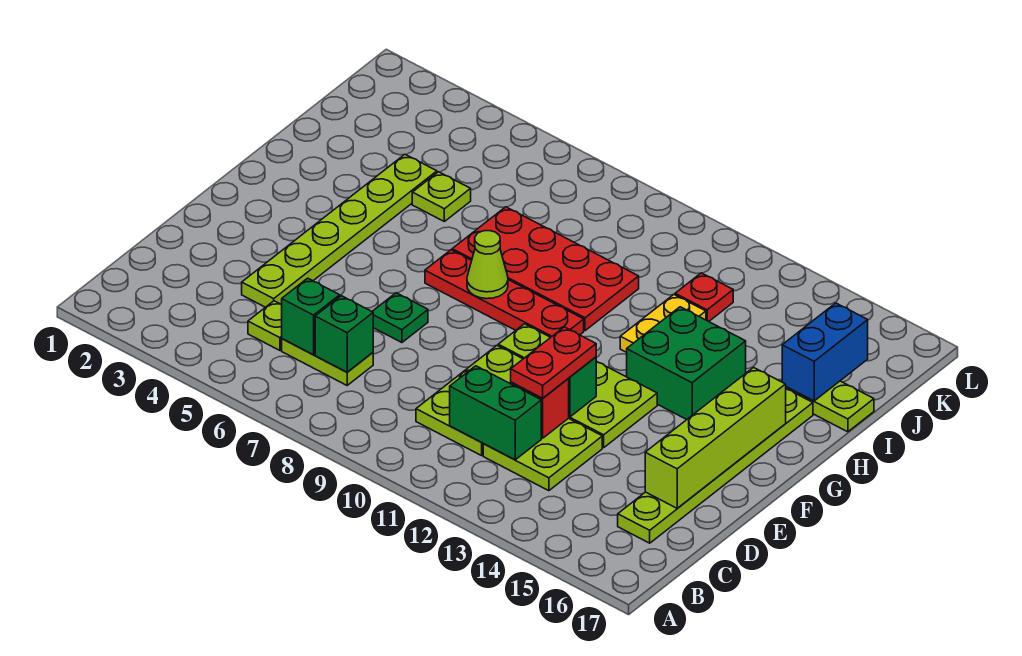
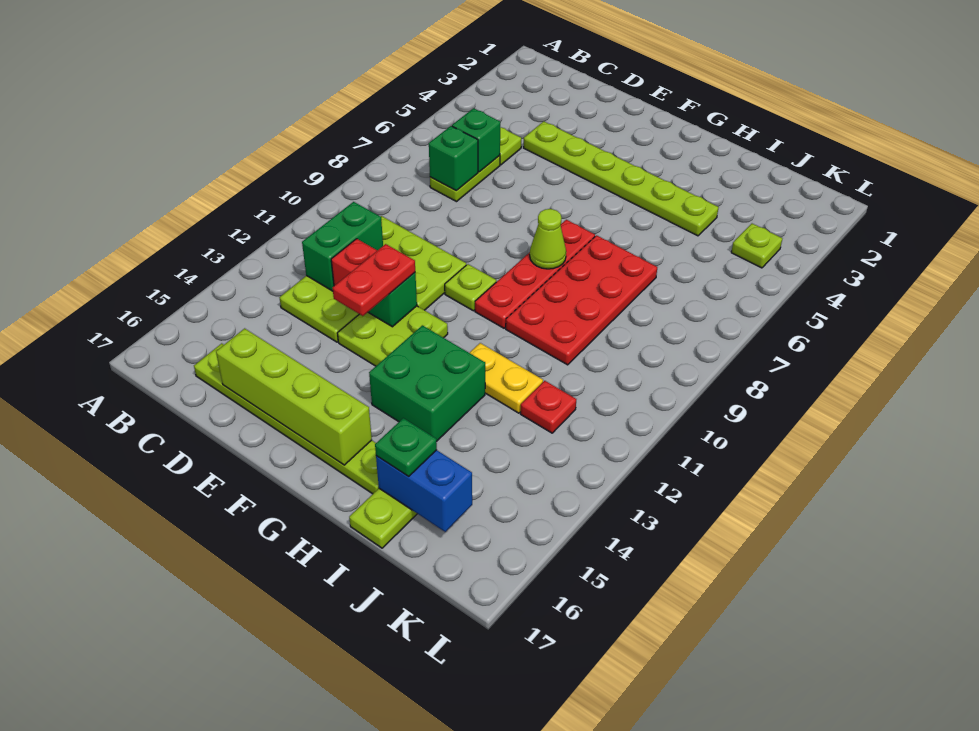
red plate D12:E12 level 3 -> red plate E12:E13 level 3
green plate E7 level 1 -> green plate I16 level 3
lime plate I5 level 1 -> lime plate K4 level 1

